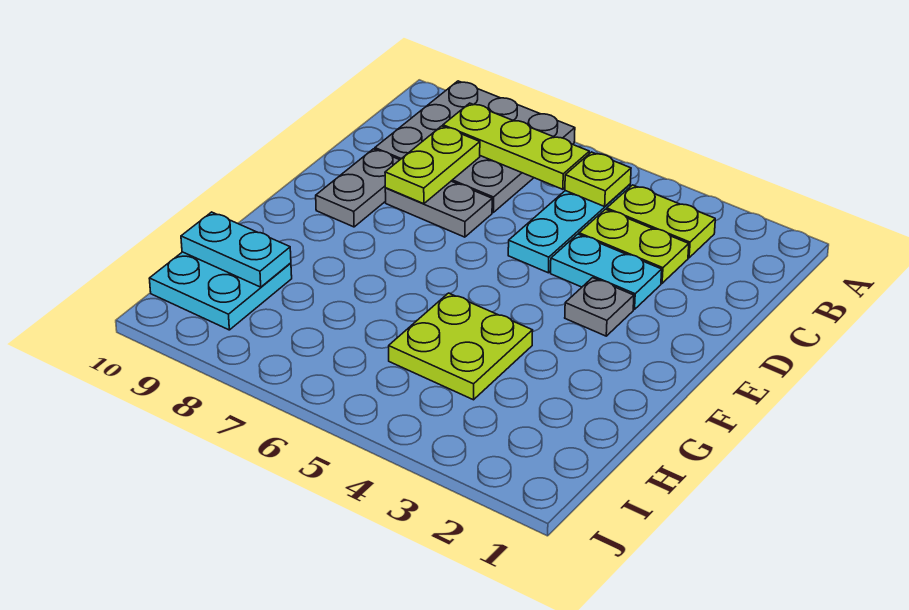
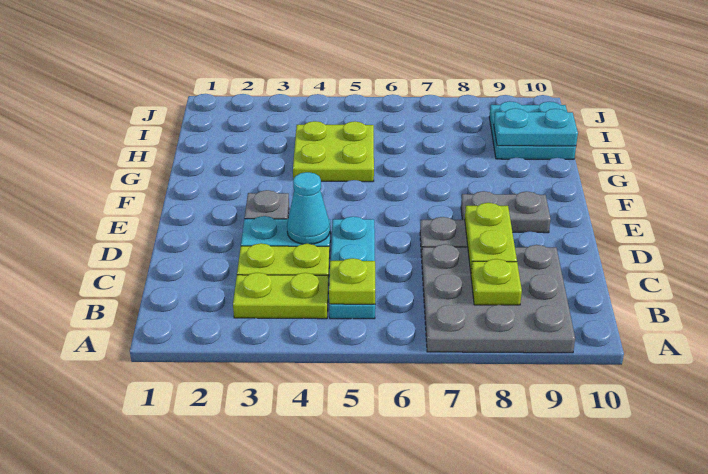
lime plate B6:B8 level 2 -> lime plate B8 level 2
none -> cyan cone D4 level 2
grey plate D9:E9 level 1 -> grey plate E8:E9 level 1

